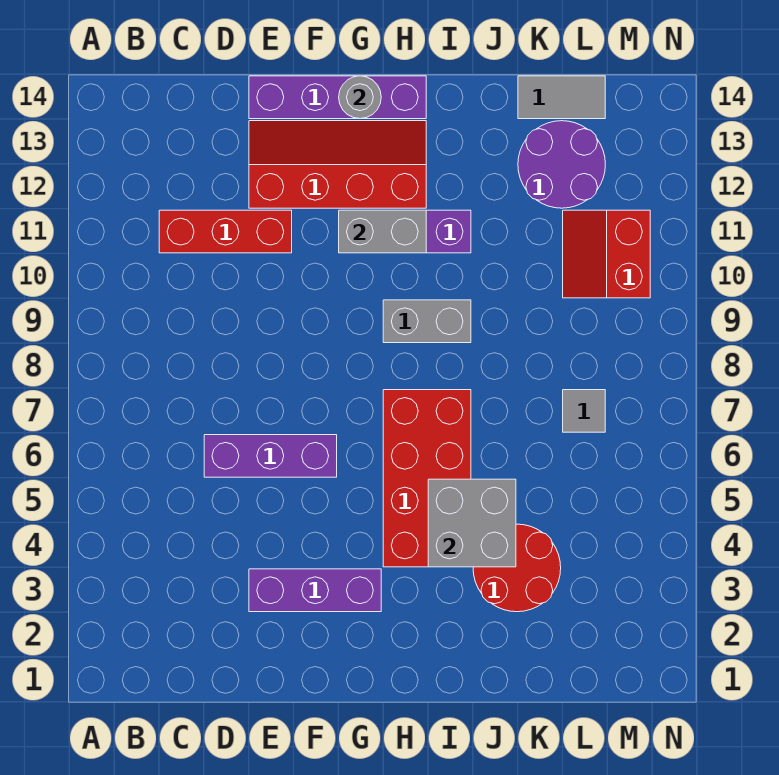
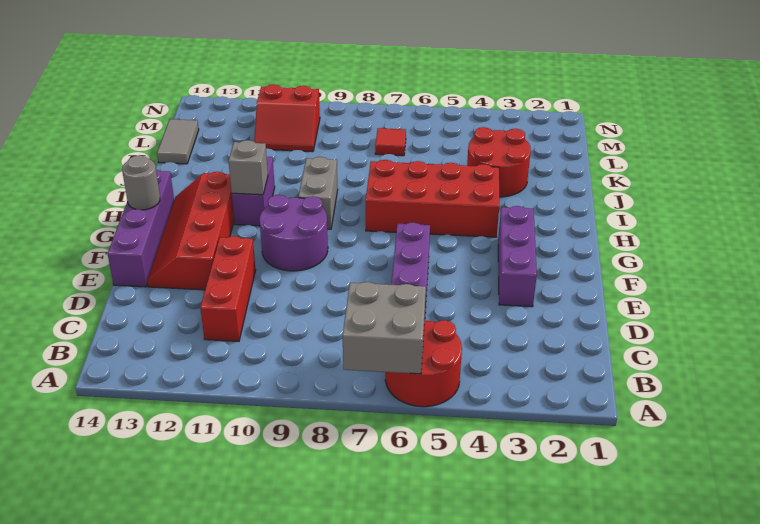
none -> red round brick A5:B6 level 1
grey brick G11:H11 level 2 -> grey brick H11 level 2
grey brick I4:J5 level 2 -> grey brick A6:B7 level 2
purple round brick K12:L13 level 1 -> purple round brick F9:G10 level 1
grey tile L7 level 1 -> red tile L7 level 1

